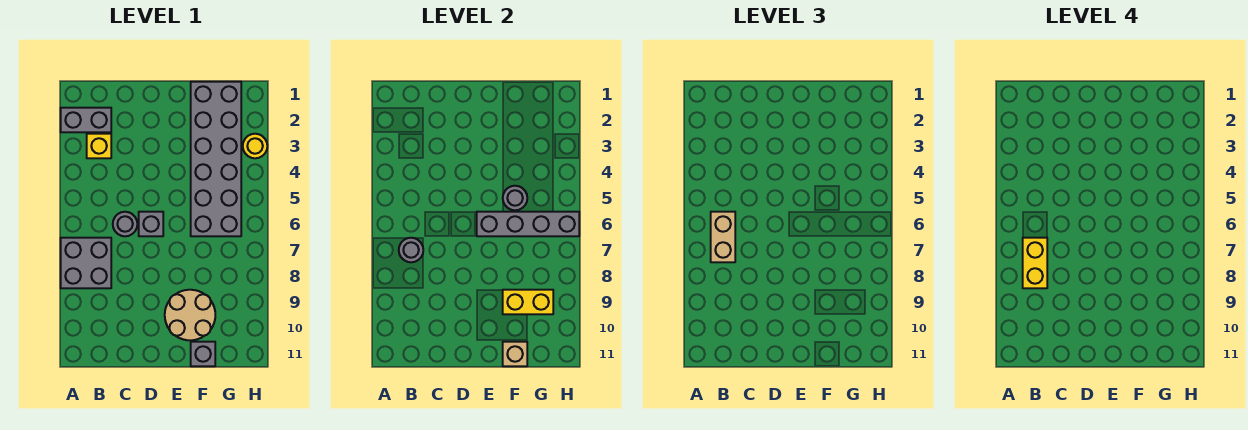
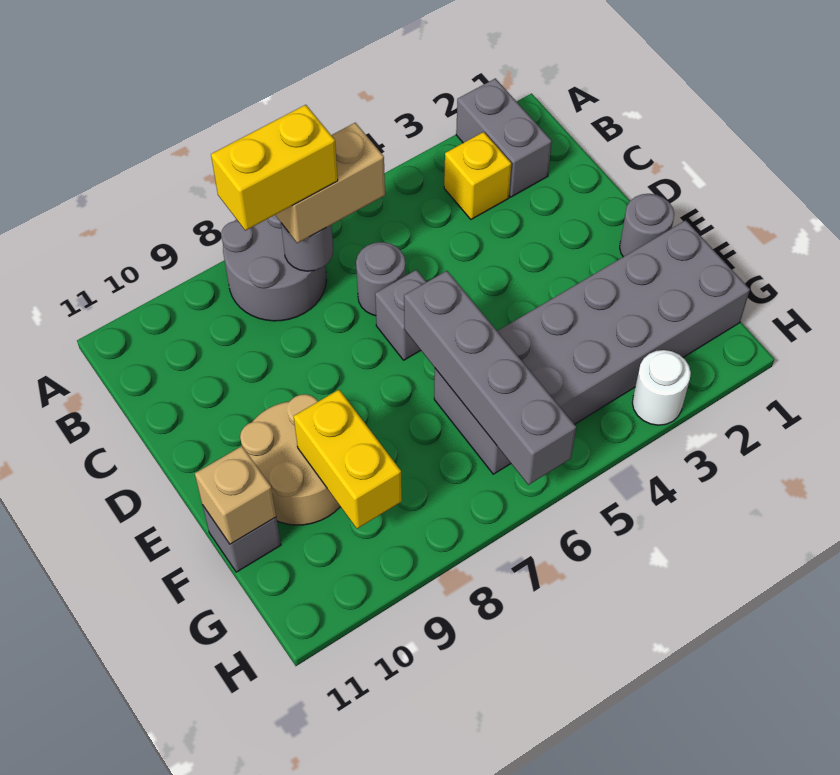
grey brick A7:B8 level 1 -> grey round brick A7:B8 level 1
grey round brick F5 level 2 -> grey round brick E1 level 1
yellow round brick H3 level 1 -> white round brick H3 level 1

